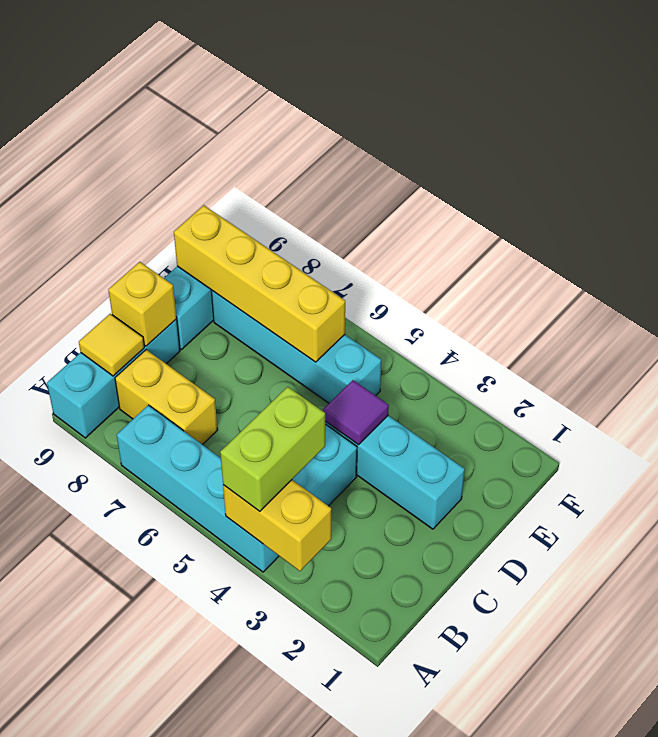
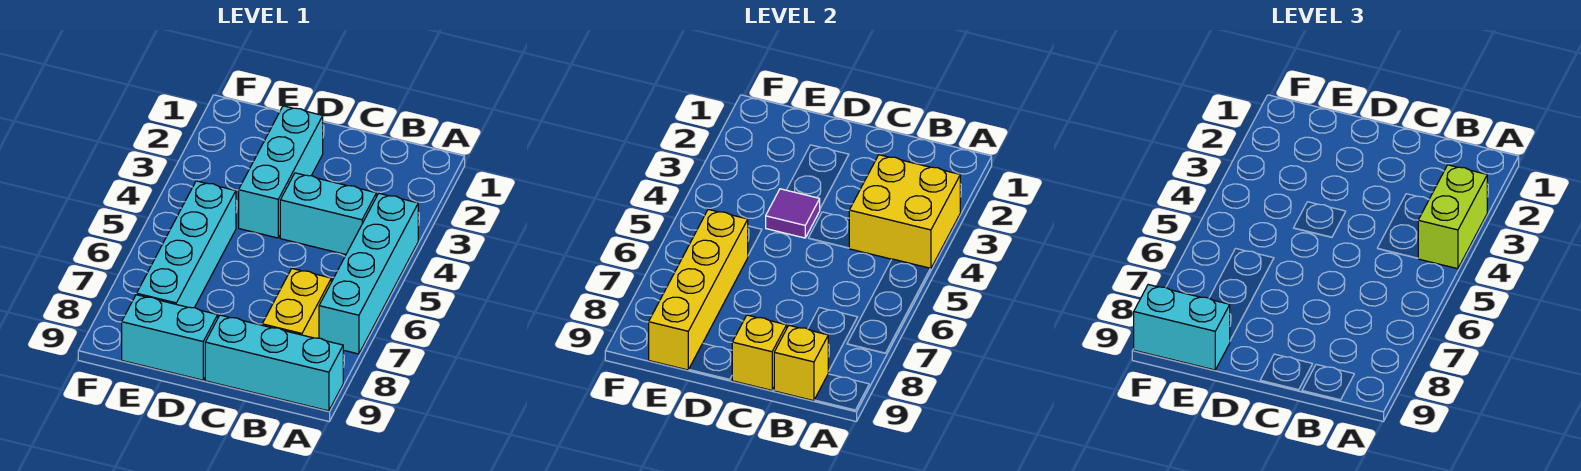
yellow brick A3:A4 level 2 -> yellow brick A3:B4 level 2
lime brick A4:B4 level 3 -> lime brick A3:A4 level 3
yellow tile B9 level 2 -> yellow brick B9 level 2
none -> cyan brick E9:F9 level 3

